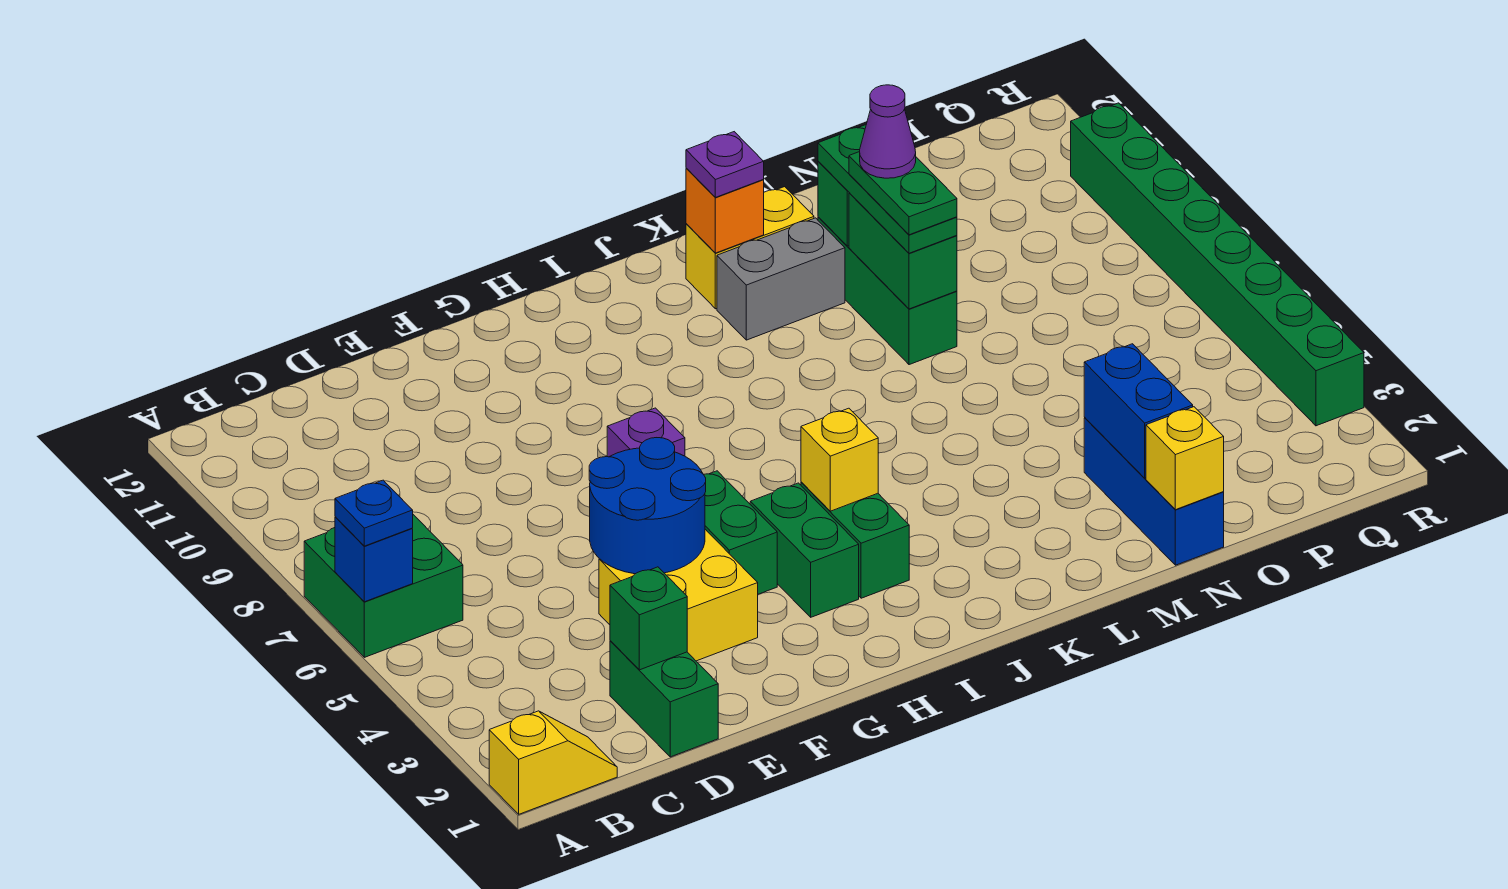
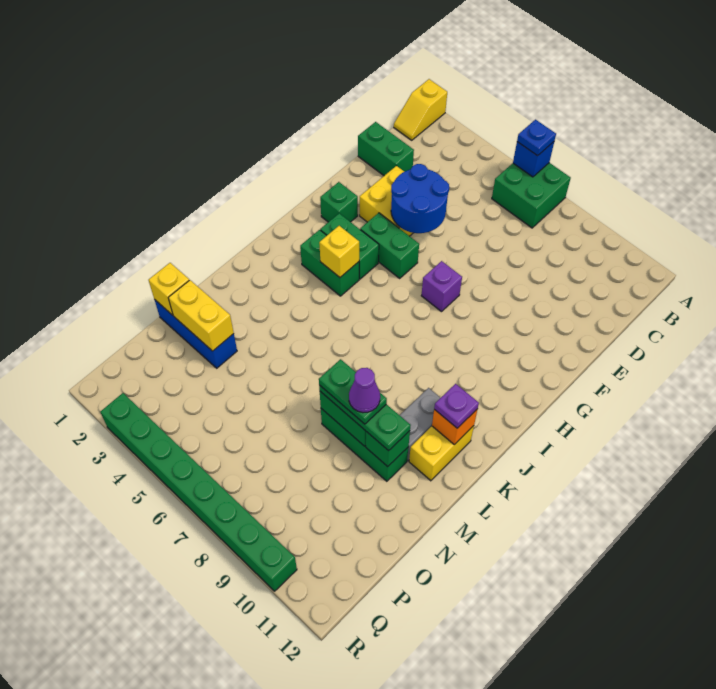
green brick D2 level 2 -> green brick G2 level 1
blue brick N2:N3 level 2 -> yellow brick N2:N3 level 2

